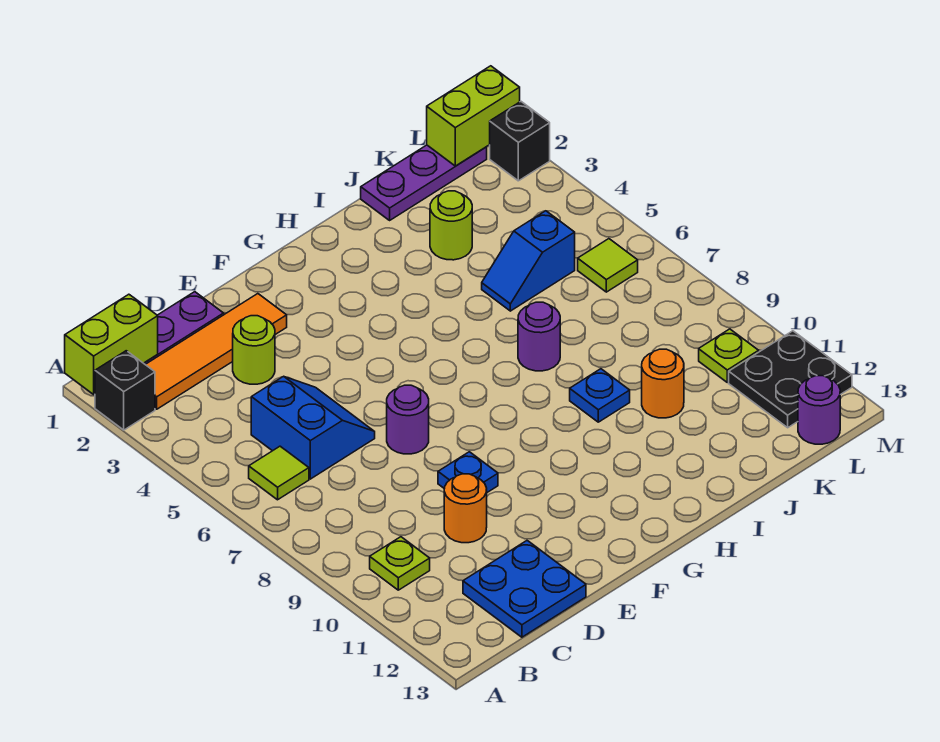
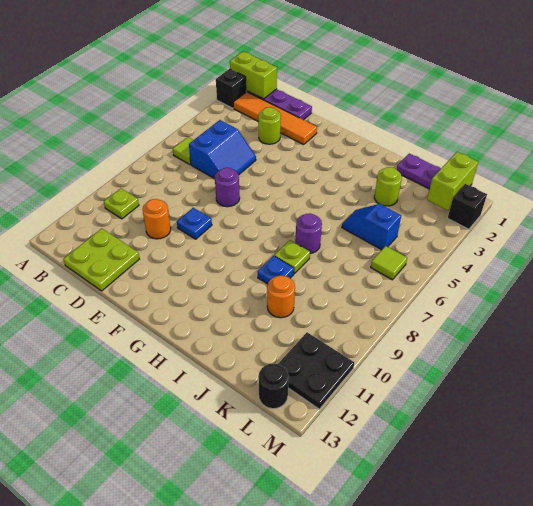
blue plate C12:D13 level 1 -> lime plate C12:D13 level 1
lime brick L1:M1 level 2 -> lime brick L1:L2 level 2
lime plate L10 level 1 -> lime plate I8 level 1
purple round brick L13 level 1 -> black round brick L13 level 1

